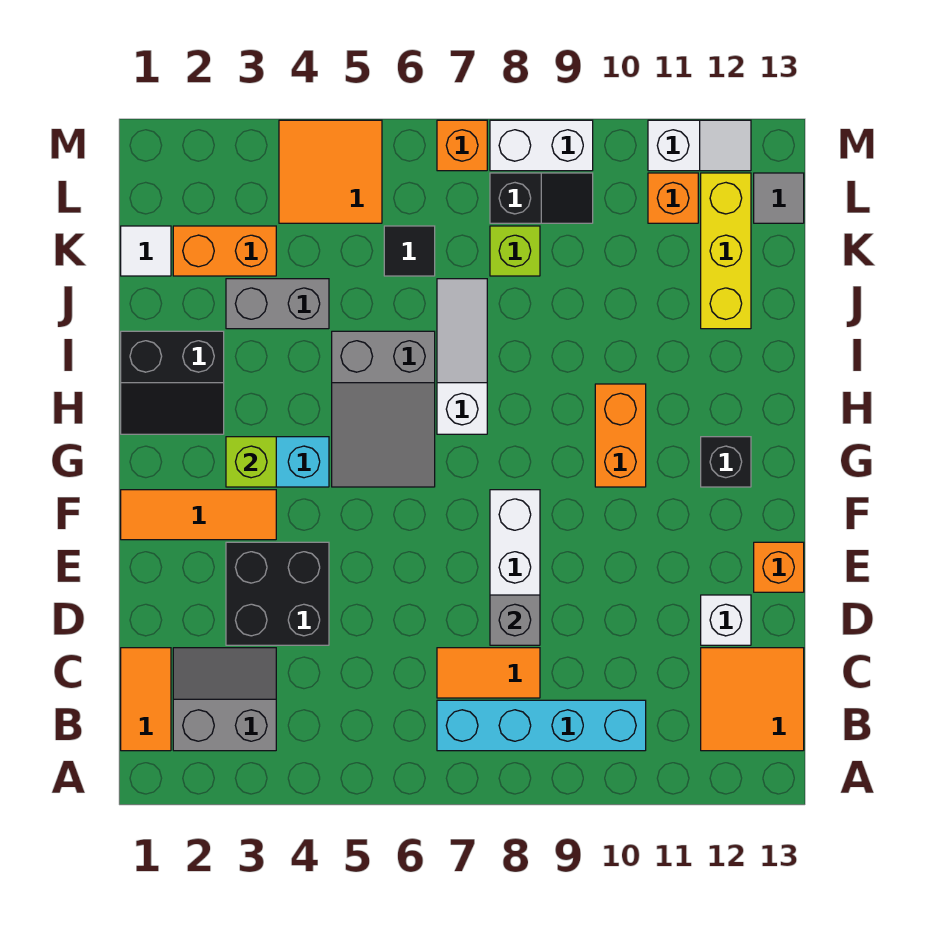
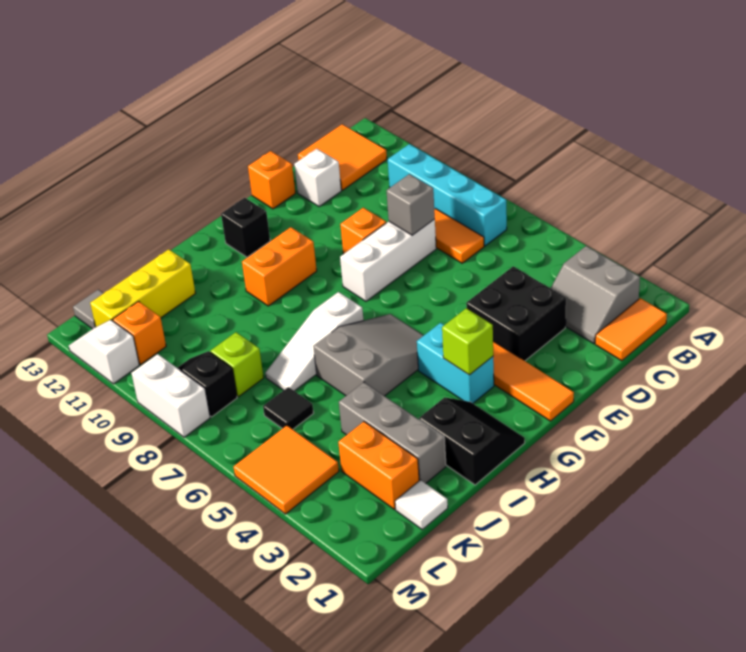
grey brick J3:J4 level 1 -> grey brick J2:J4 level 1
orange brick M7 level 1 -> orange brick E9 level 1

